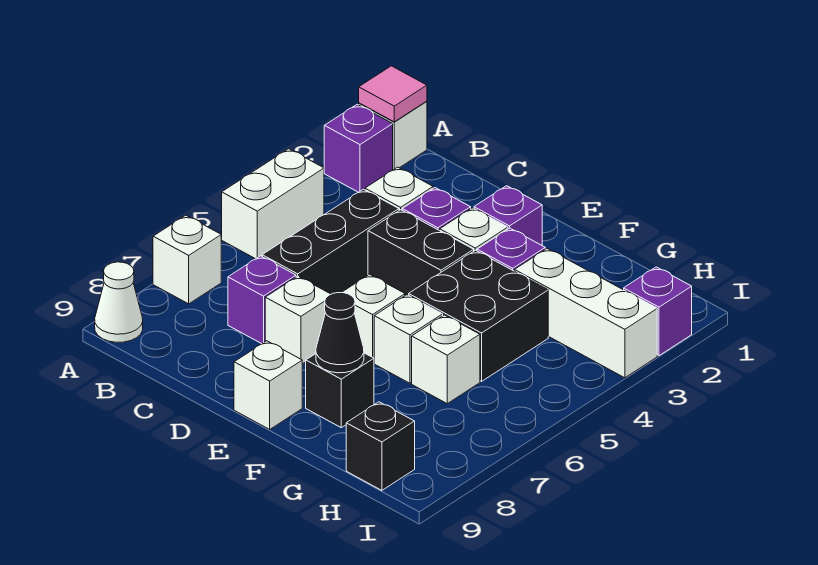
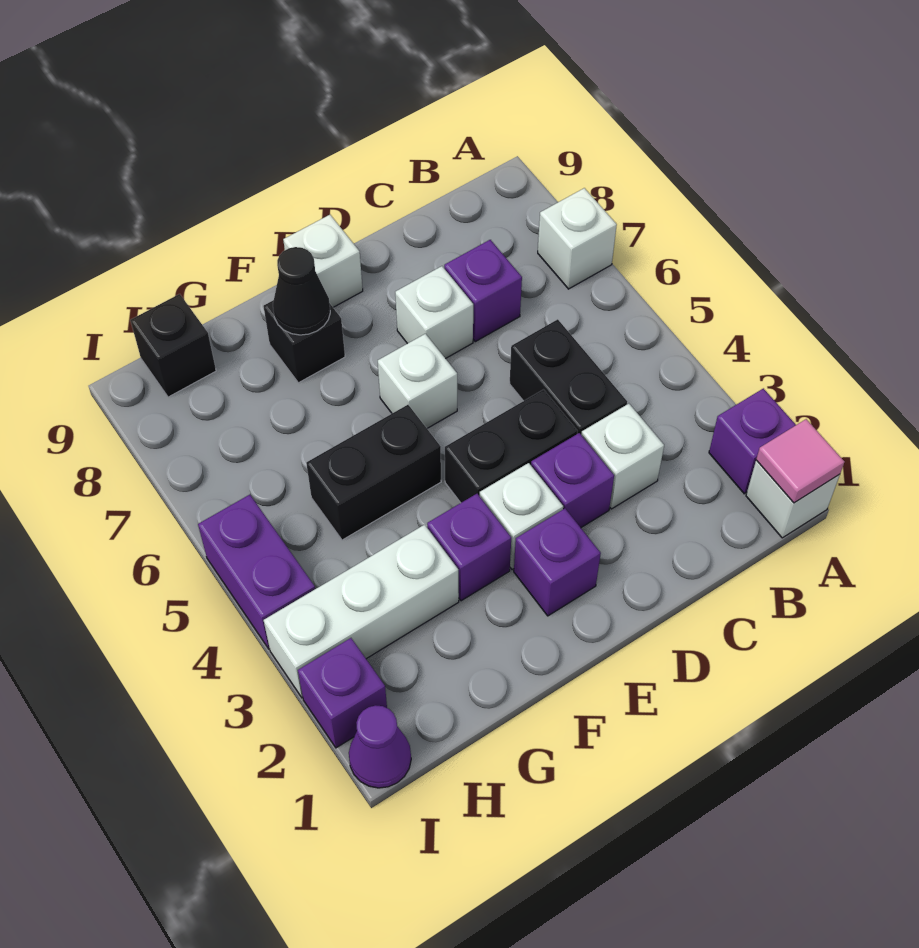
white brick A4:A5 level 1 -> none
white cone A9 level 1 -> none
black brick C4:C6 level 1 -> black brick C4:C5 level 1
black brick F4:G5 level 1 -> black brick F5:G5 level 1
white brick F6 level 1 -> none
white brick G6 level 1 -> none
none -> purple cone I1 level 1
none -> purple brick I4:I5 level 1

